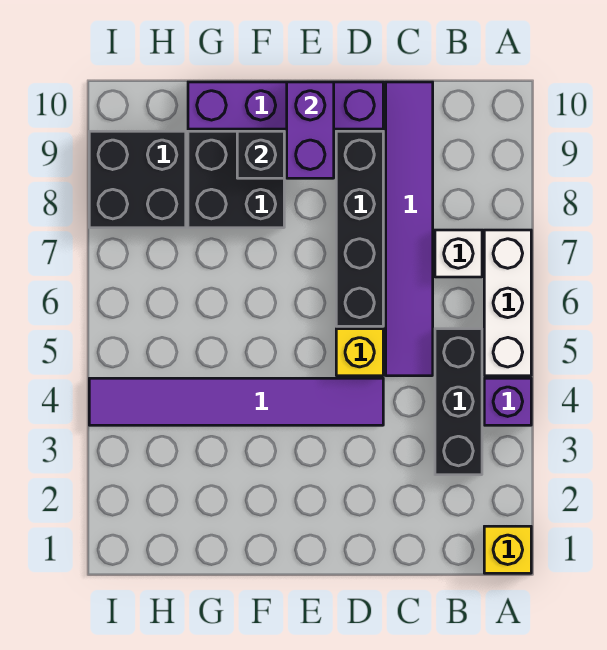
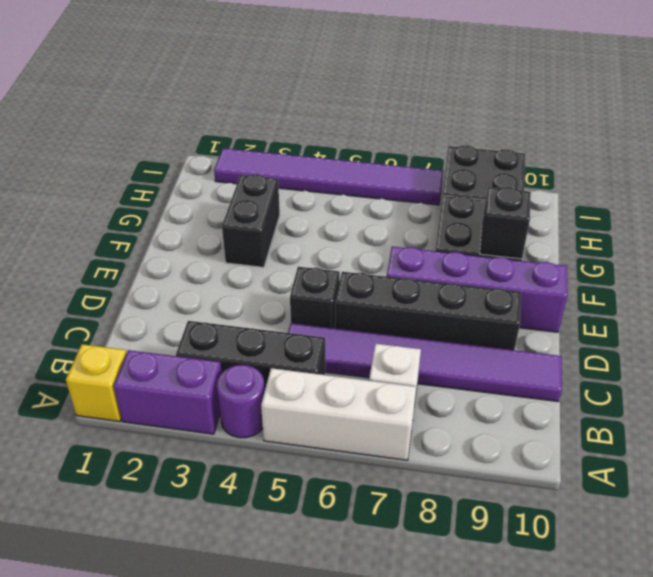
purple brick A4 level 1 -> purple round brick A4 level 1
purple tile D4:I4 level 1 -> purple tile I2:I7 level 1
yellow brick D5 level 1 -> black brick D5 level 1
purple brick D10:G10 level 1 -> purple brick E7:E10 level 1
purple brick E9:E10 level 2 -> purple brick A2:A3 level 1
none -> black brick F3:G3 level 1

